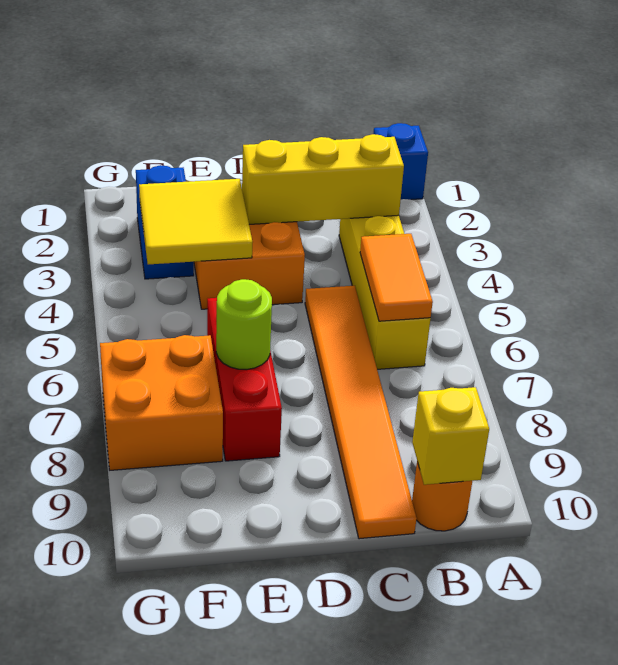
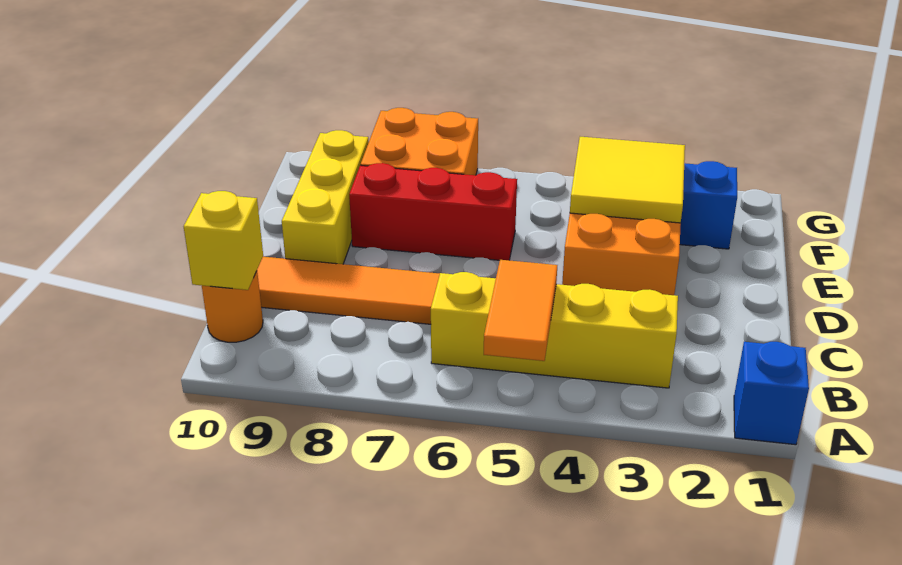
yellow brick B3:D3 level 2 -> yellow brick D9:F9 level 1
orange tile B5:B6 level 2 -> orange tile A5:B5 level 2
lime round brick E7 level 2 -> none

